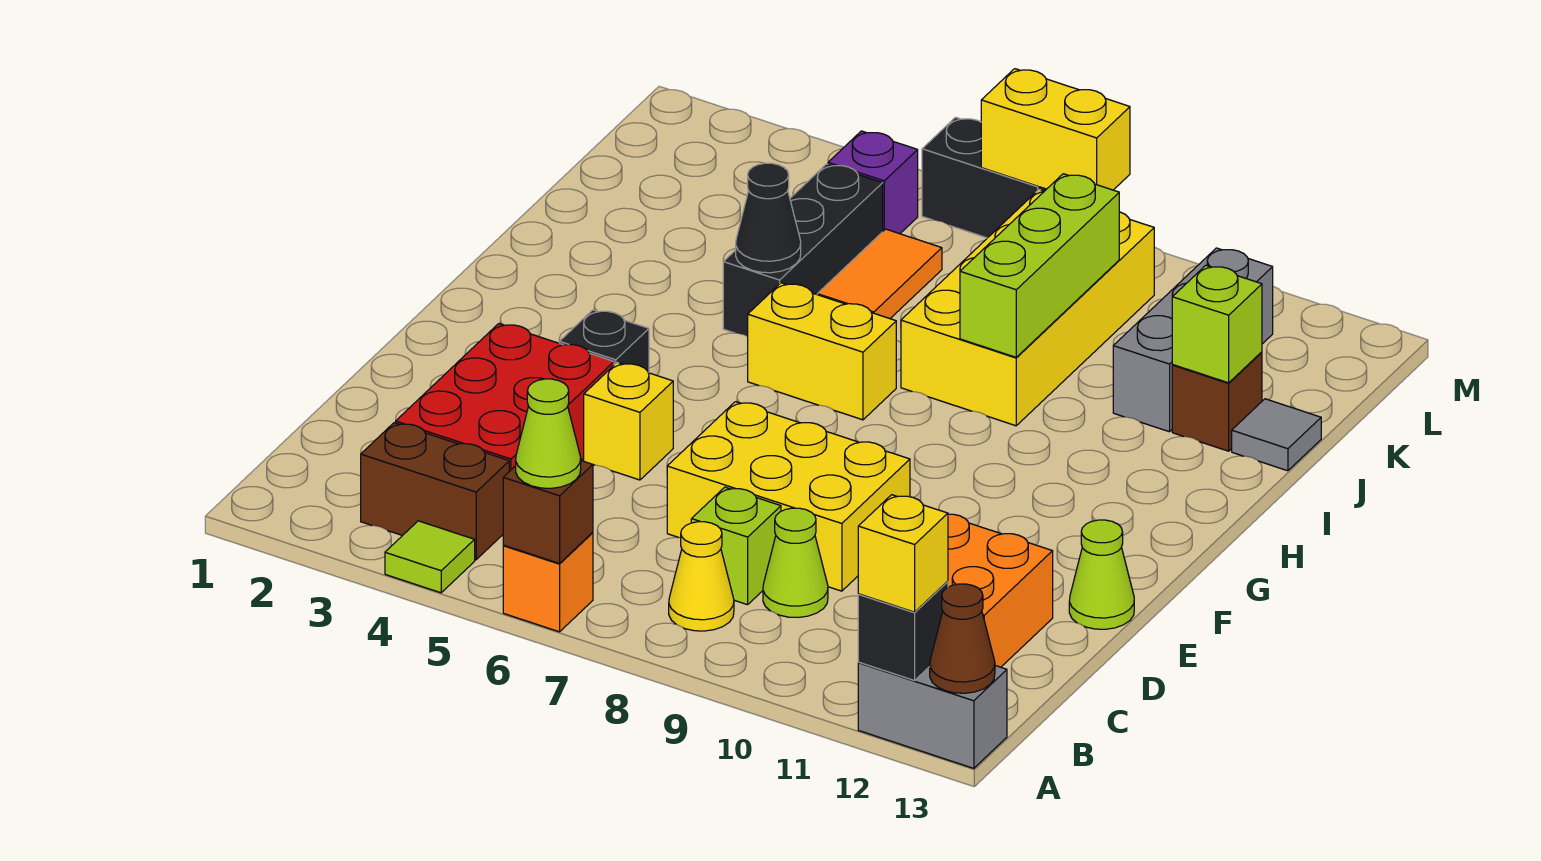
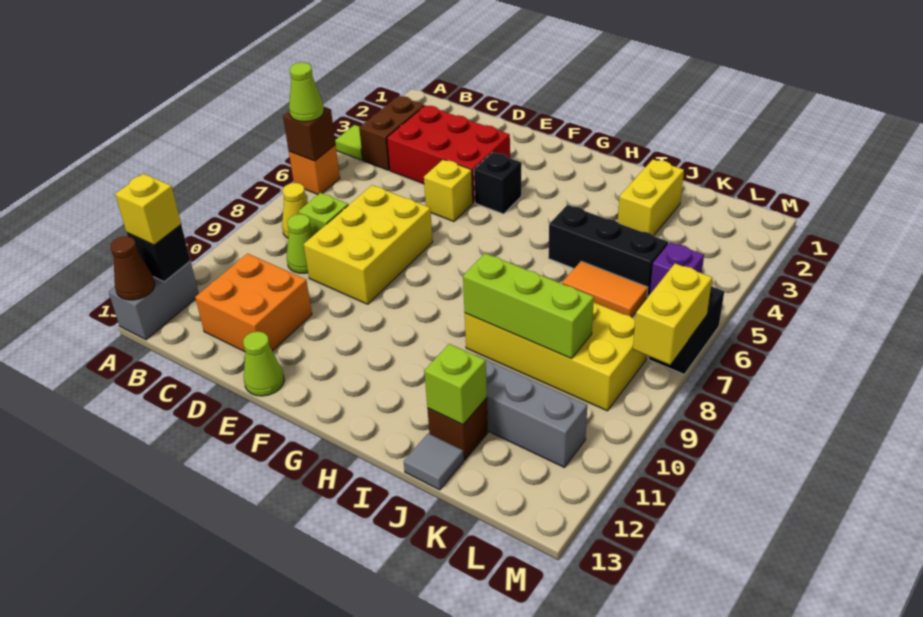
yellow brick H6:H7 level 1 -> yellow brick J2:J3 level 1
black cone I5 level 2 -> none

